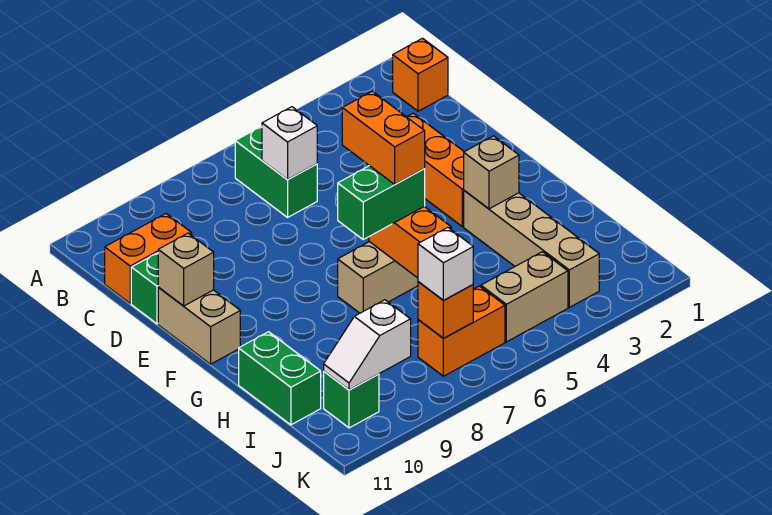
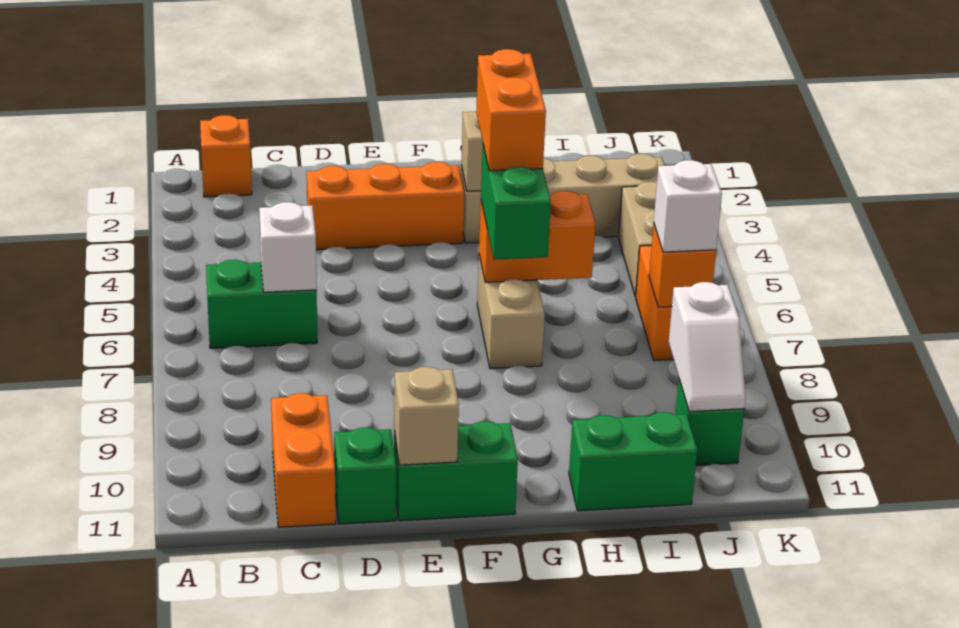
tan brick E11:F11 level 1 -> green brick E11:F11 level 1
orange brick F6:G6 level 4 -> orange brick G5:G6 level 4

